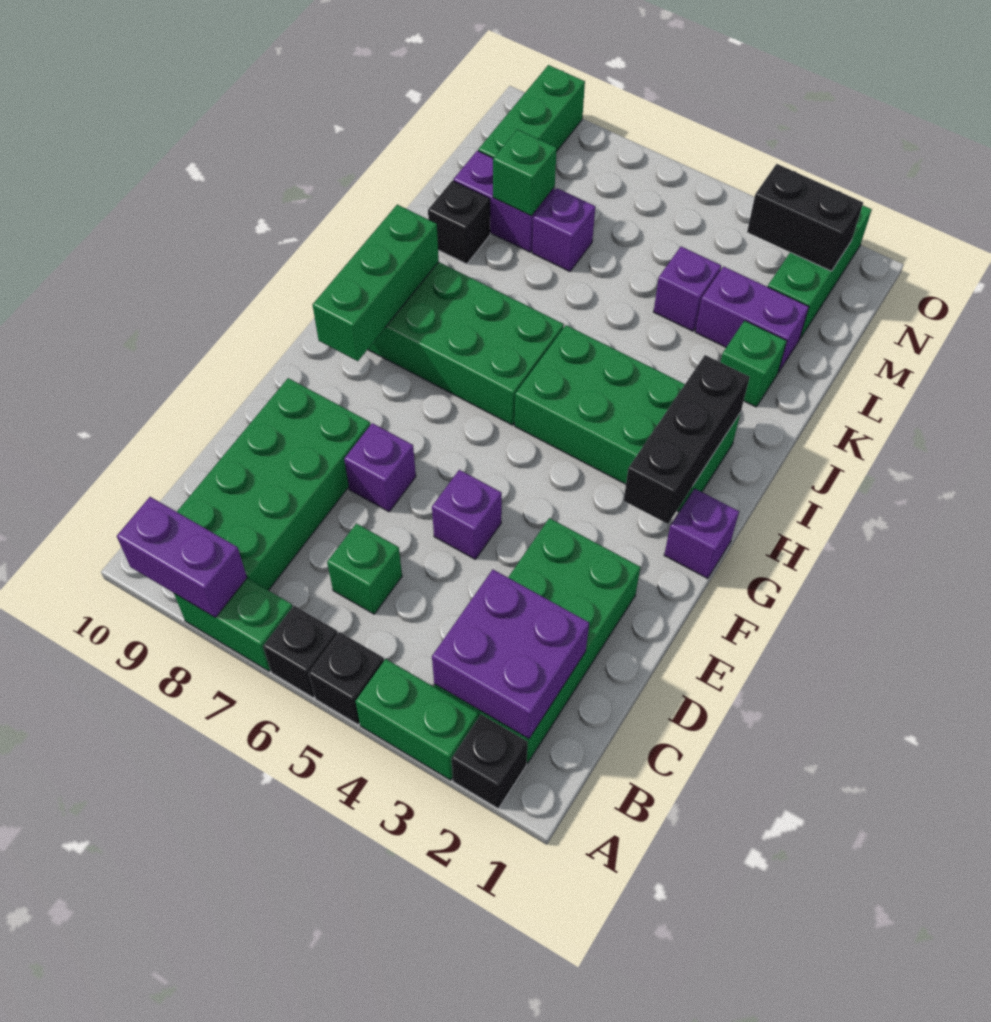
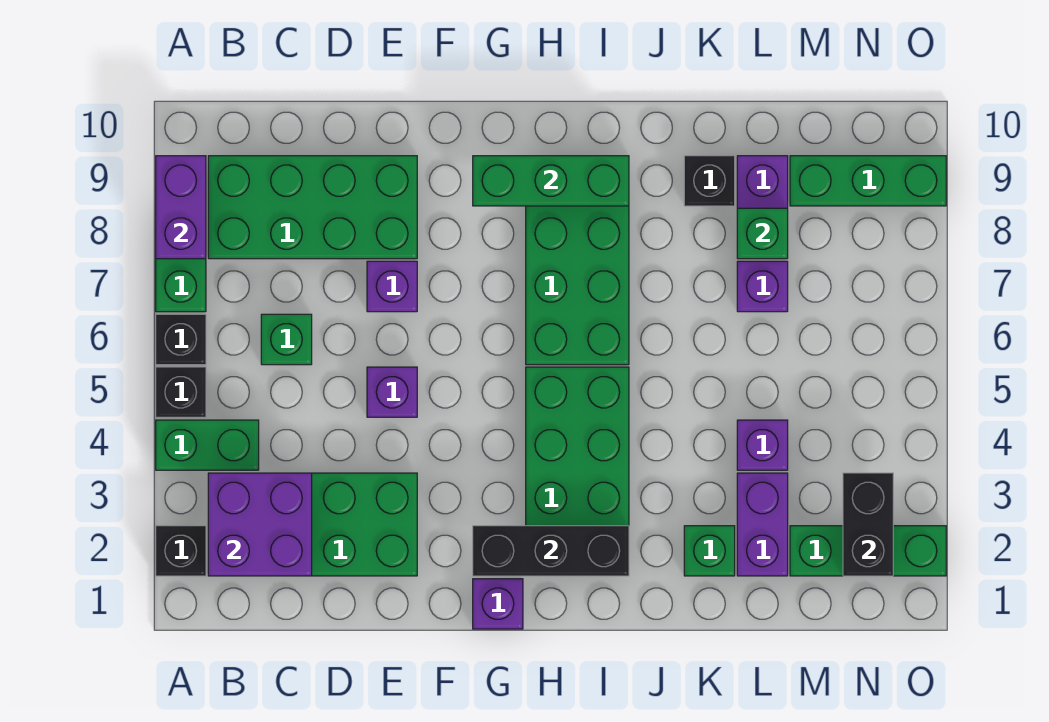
green brick A3:A4 level 1 -> green brick A4:B4 level 1

